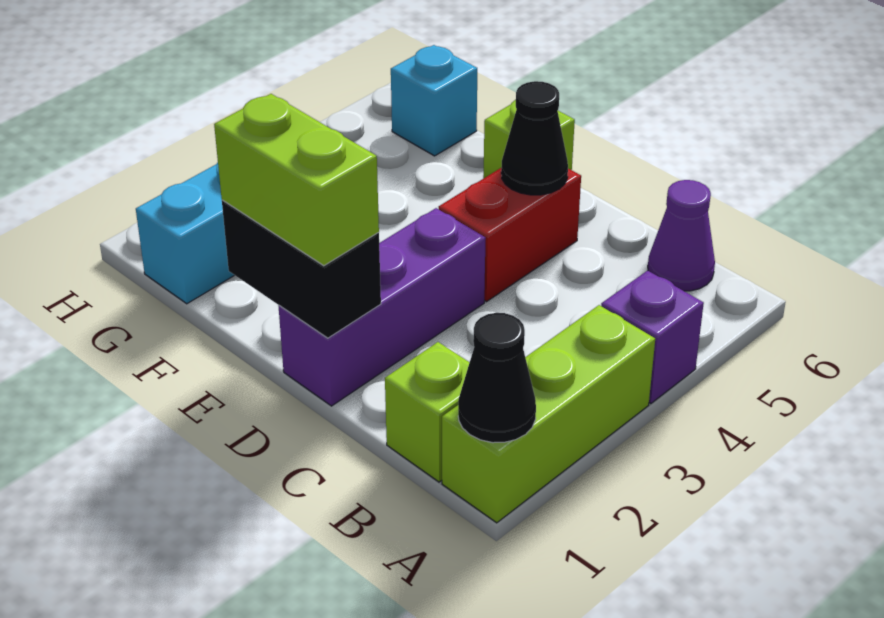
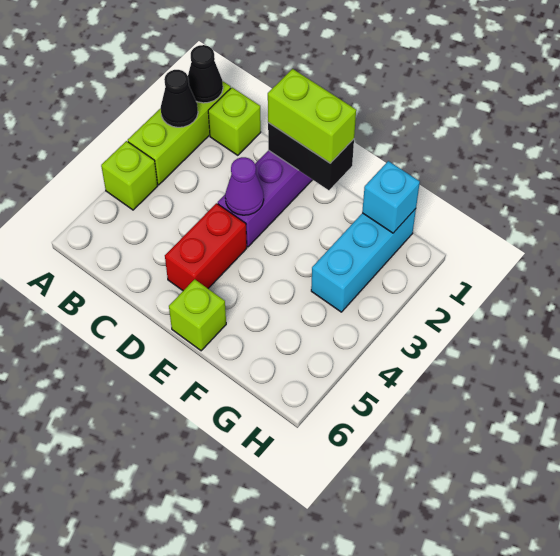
purple brick A4 level 1 -> lime brick A4 level 1
purple cone B6 level 1 -> purple cone D3 level 2
black cone D5 level 2 -> black cone A2 level 2
cyan brick G6 level 1 -> cyan brick G1 level 2

